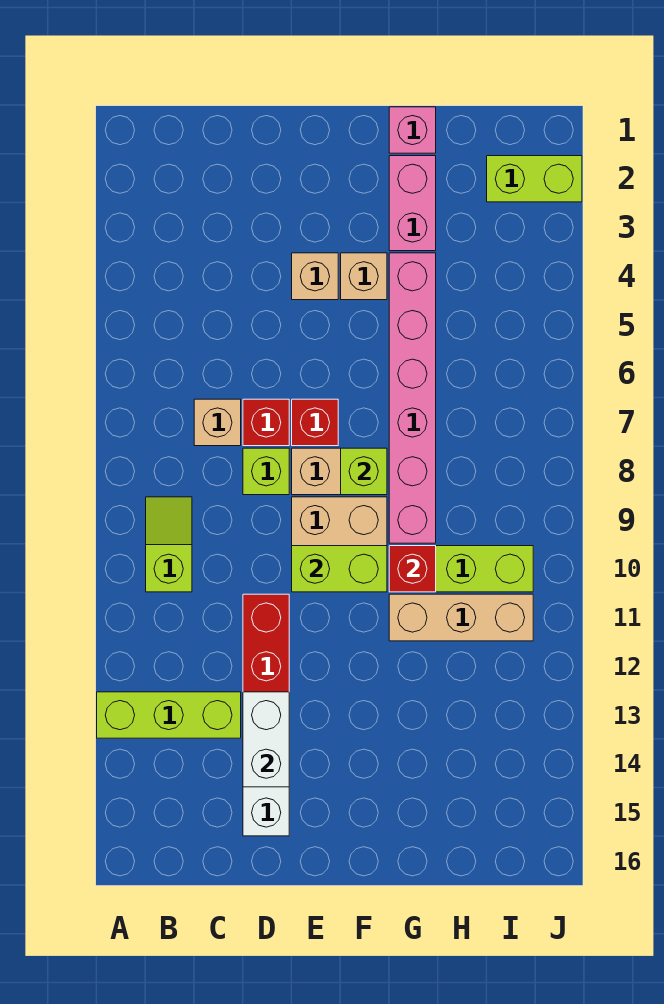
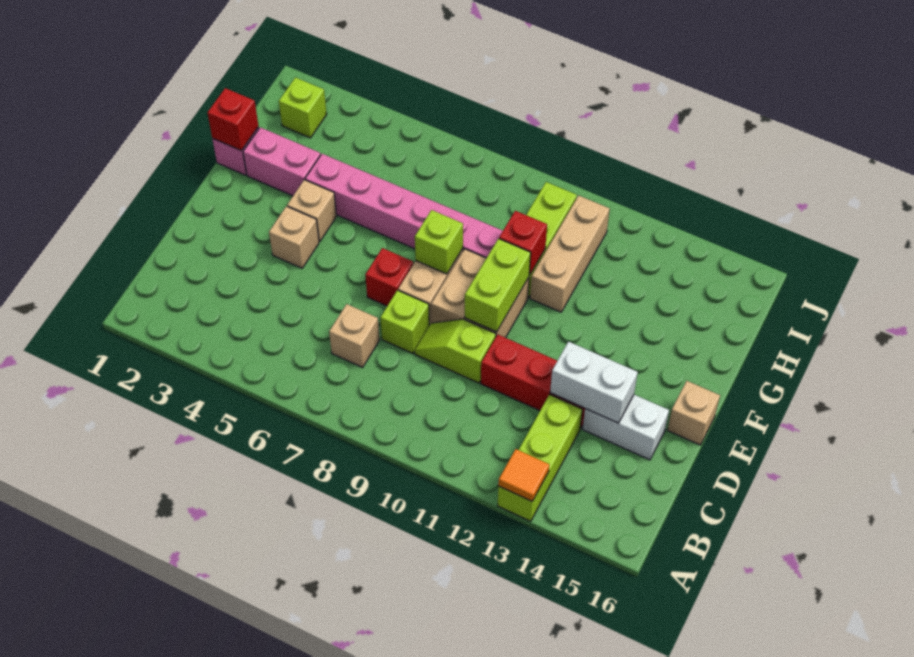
none -> orange tile A13 level 2
lime slope B9:B10 level 1 top 10 -> lime slope D9:D10 level 1 top 10
red brick D7 level 1 -> red brick G1 level 2
none -> tan brick E16 level 1
lime brick I2:J2 level 1 -> lime brick I2 level 1

